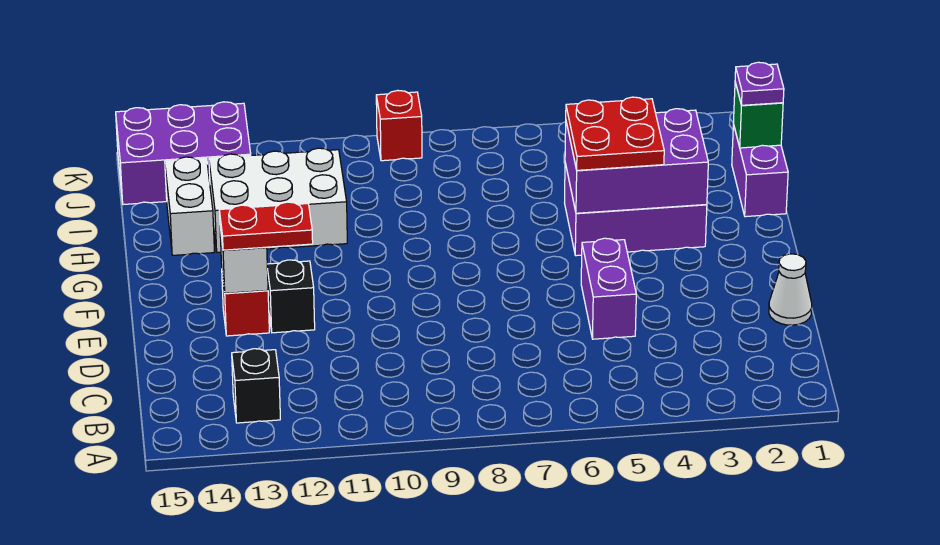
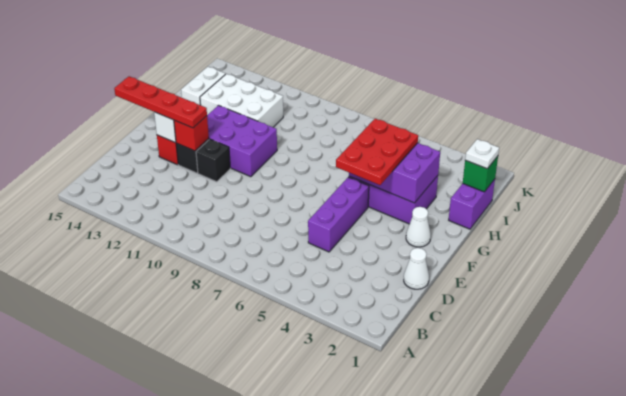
black brick B13 level 1 -> black brick E11 level 1
purple brick D5:E5 level 1 -> purple brick D5:F5 level 1
red plate E12:E13 level 3 -> red plate E12:E15 level 3
none -> white cone F2 level 1
red plate G4:H5 level 3 -> red plate F4:H5 level 3
purple plate I1 level 3 -> white plate I1 level 3
purple brick J13:K15 level 1 -> purple brick F10:G12 level 1
red brick K9 level 1 -> red brick E12 level 2

